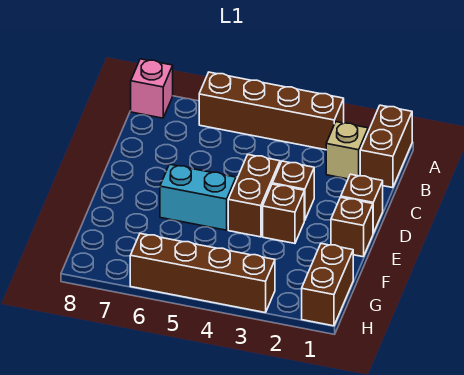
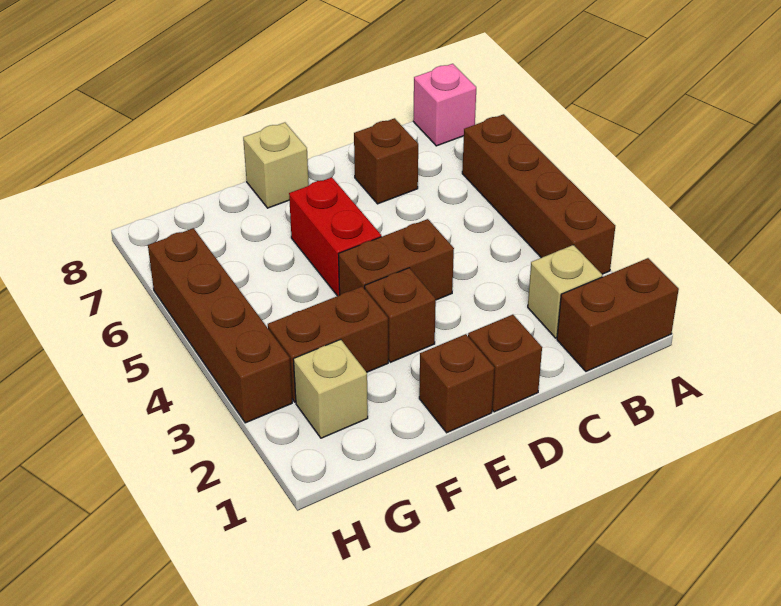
brown brick D3 level 1 -> brown brick C7 level 1
cyan brick E5:E6 level 1 -> red brick E5:E6 level 1
none -> tan brick E8 level 1
brown brick G1:H1 level 1 -> brown brick F3:G3 level 1
none -> tan brick G2 level 1

